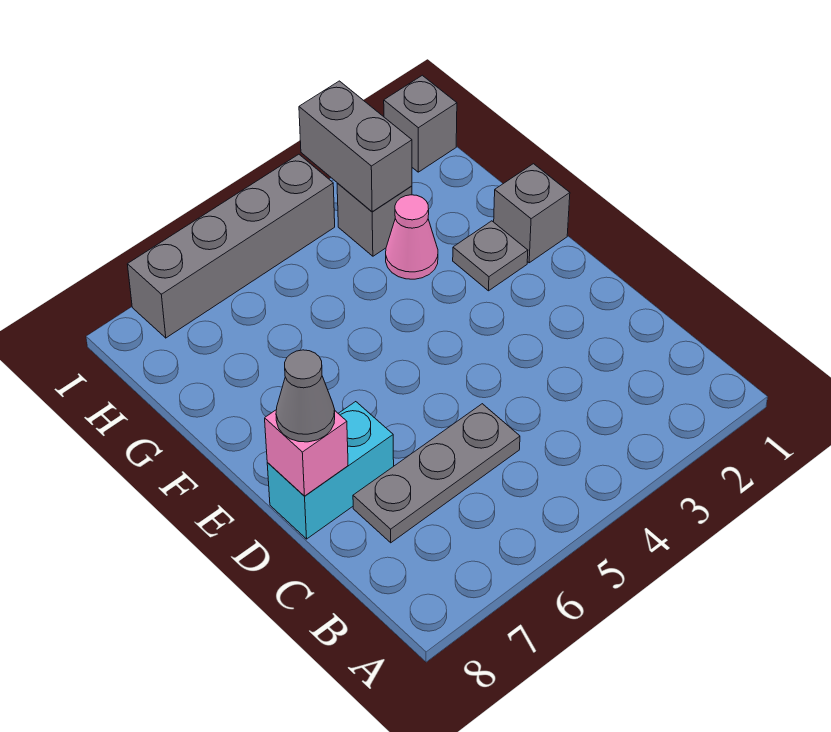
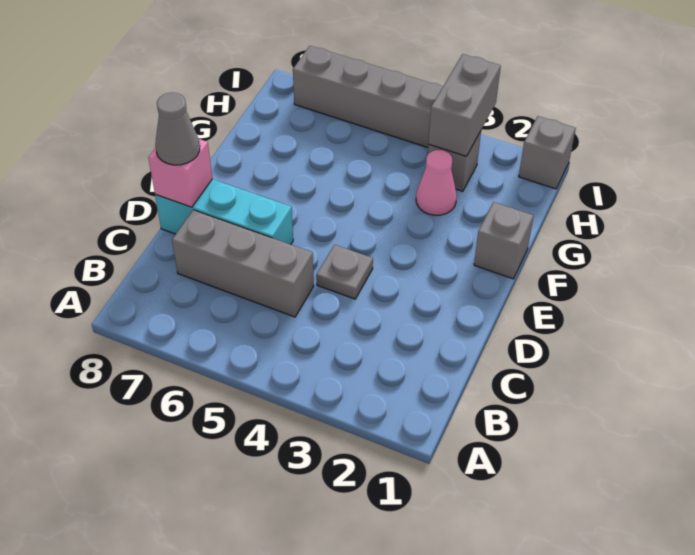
grey plate C5:C7 level 1 -> grey brick C5:C7 level 1
cyan brick D7:D8 level 1 -> cyan brick D6:D8 level 1
grey plate F2 level 1 -> grey plate D4 level 1

